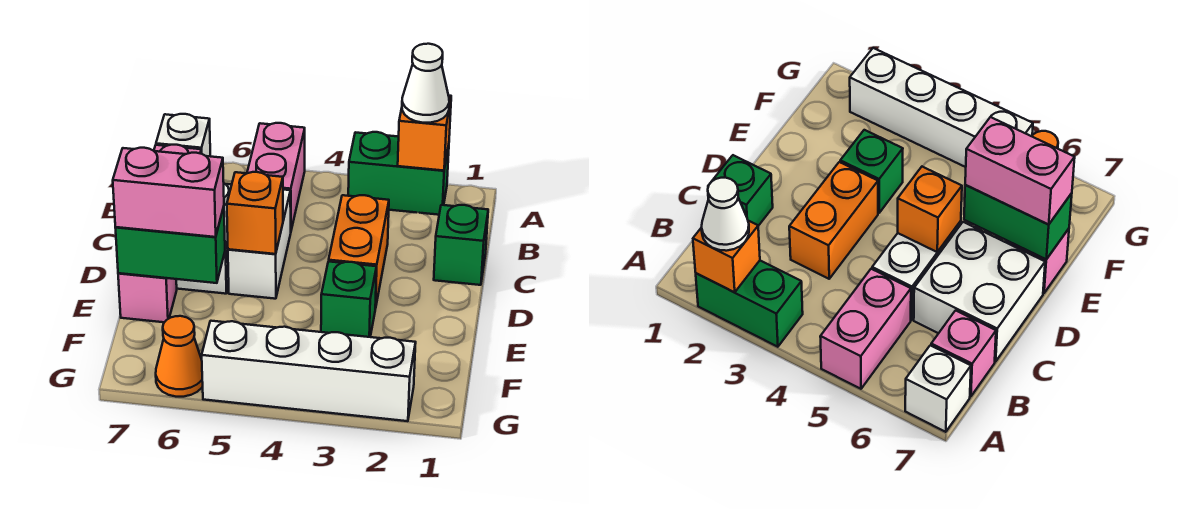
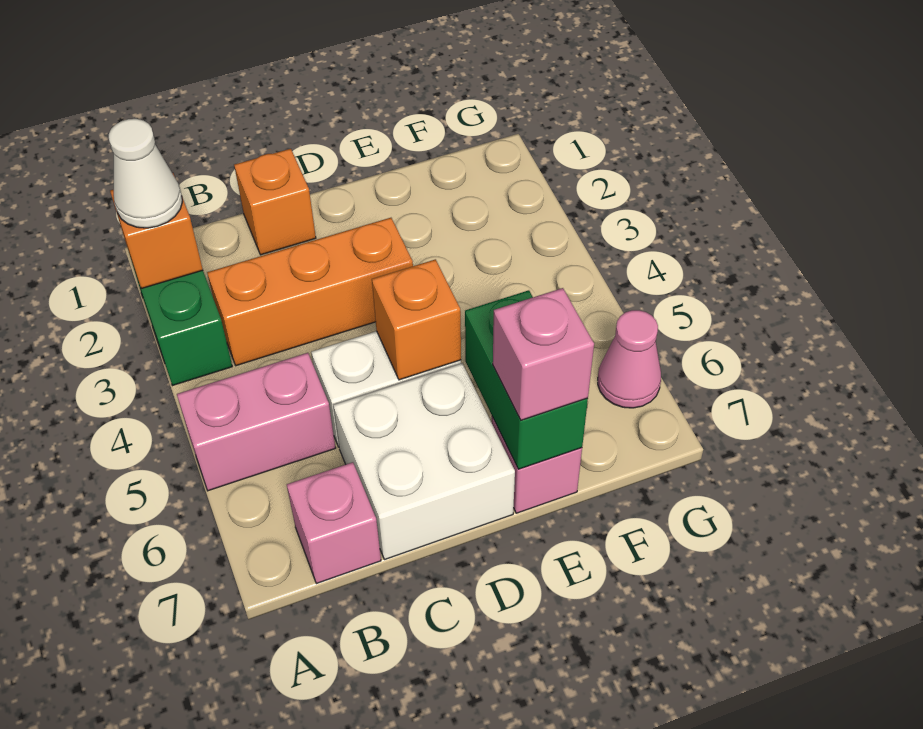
white brick A7 level 1 -> none
green brick C1 level 1 -> orange brick C1 level 1
orange brick C3:D3 level 1 -> orange brick B3:D3 level 1
green brick E3 level 1 -> none
pink brick E6:E7 level 3 -> pink brick E7 level 3
white brick G2:G5 level 1 -> none
orange cone G6 level 1 -> pink cone G6 level 1

